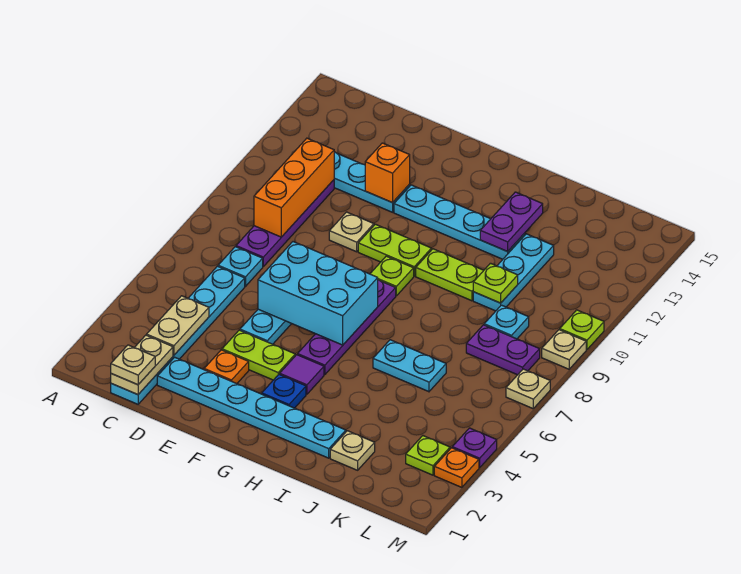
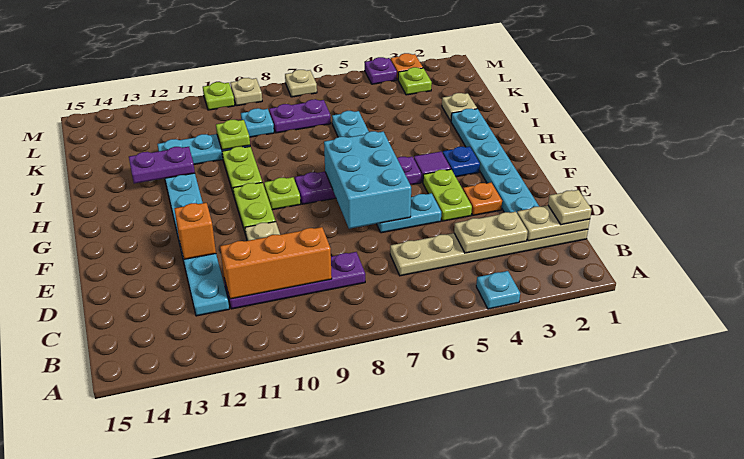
cyan plate C1:C6 level 1 -> tan plate C1:C6 level 1
cyan plate C7 level 1 -> cyan plate A4 level 1
purple plate K8:L8 level 1 -> purple plate K7:K8 level 1

